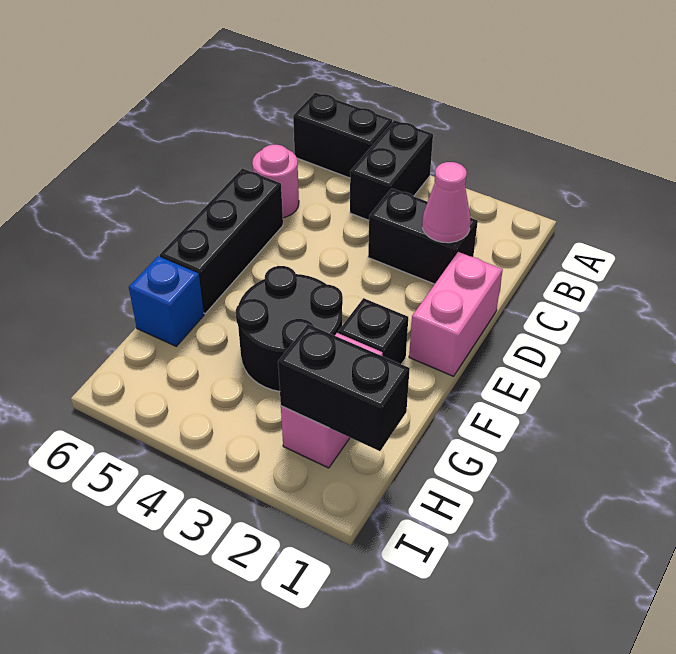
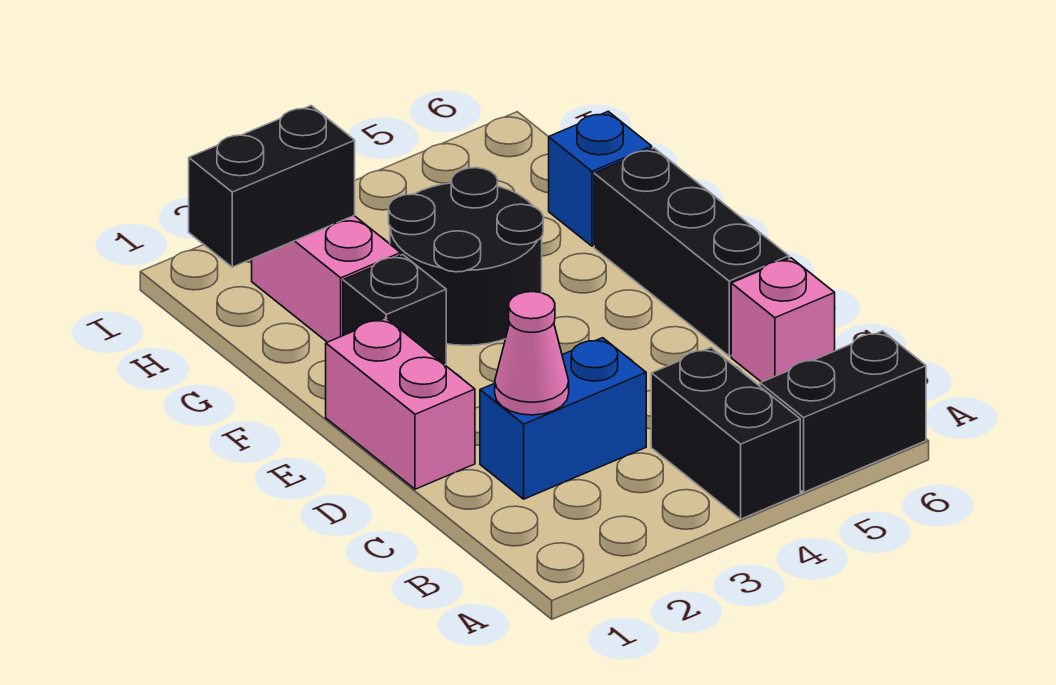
black brick C2:C3 level 1 -> blue brick C2:C3 level 1
pink round brick C6 level 1 -> pink brick C6 level 1

